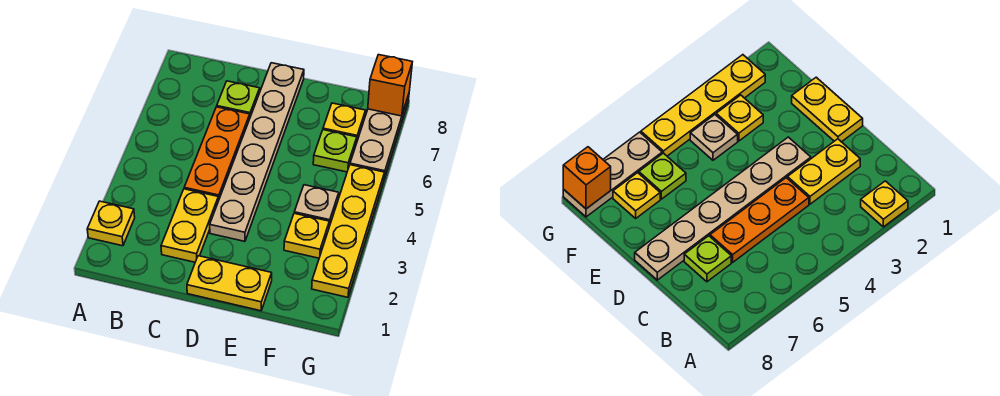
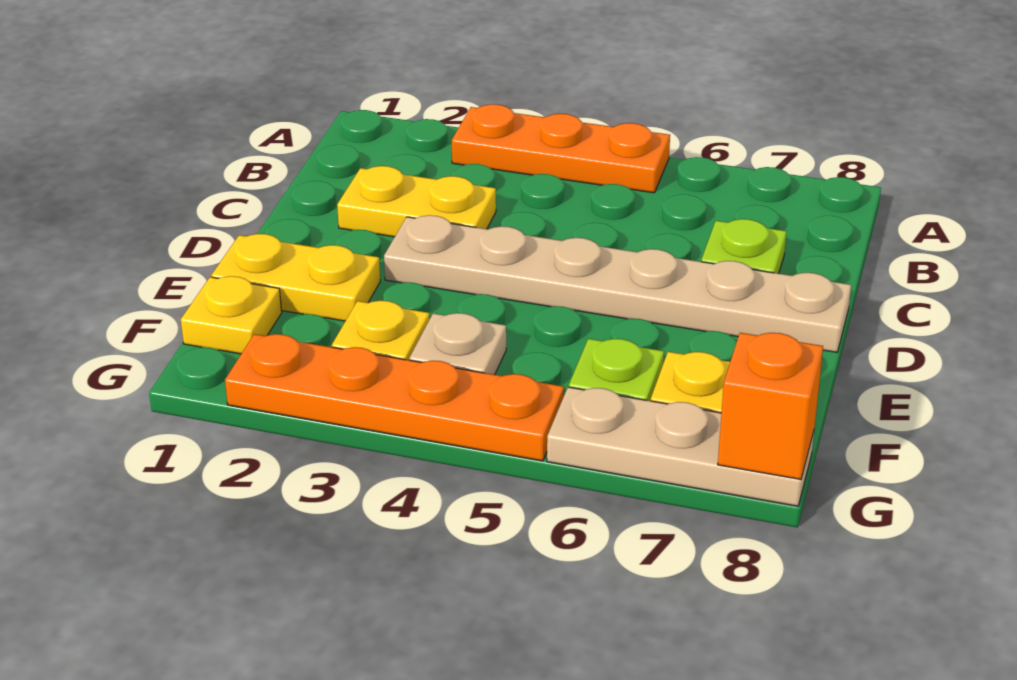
yellow plate A2 level 1 -> yellow plate F1 level 1
orange plate C4:C6 level 1 -> orange plate A3:A5 level 1
yellow plate D1:E1 level 1 -> yellow plate E1:E2 level 1
yellow plate G2:G5 level 1 -> orange plate G2:G5 level 1

